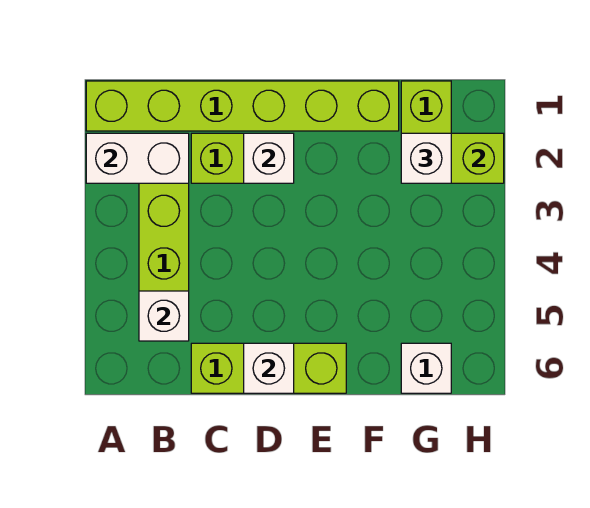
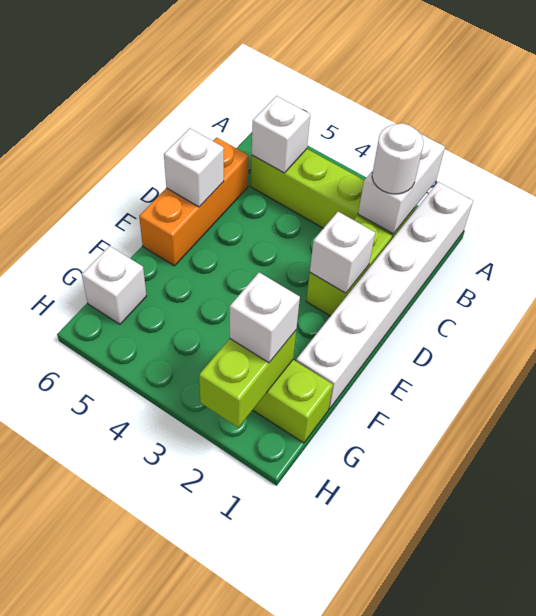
lime brick A1:F1 level 1 -> white brick A1:F1 level 1
none -> white round brick B2 level 3
lime brick C6:E6 level 1 -> orange brick C6:E6 level 1

